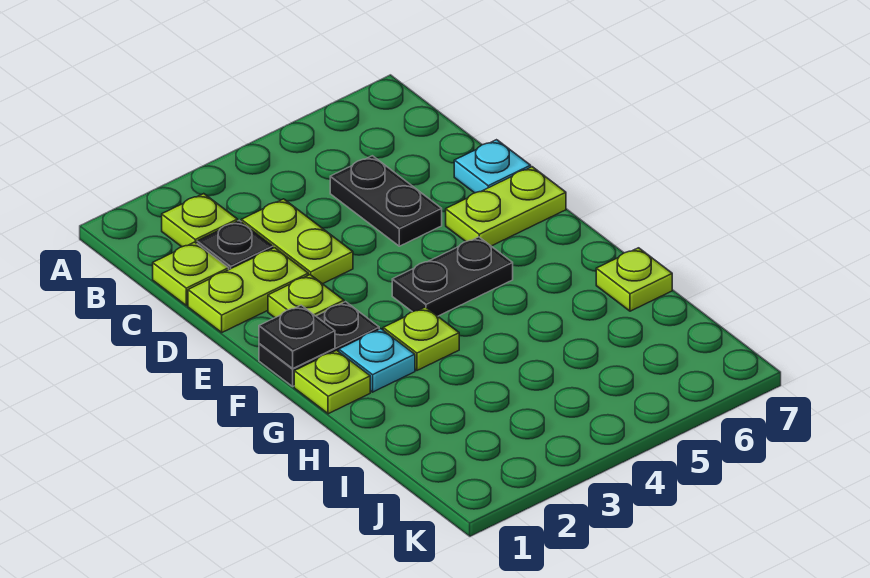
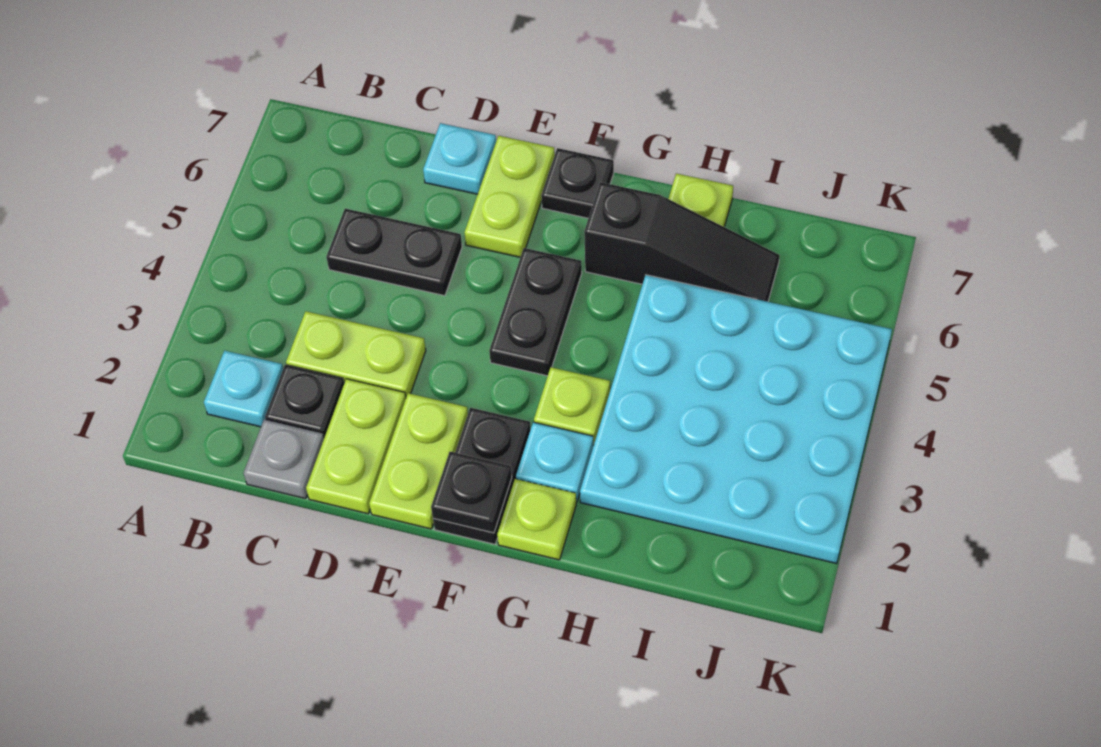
lime plate B2 level 1 -> cyan plate B2 level 1
lime plate C1 level 1 -> grey plate C1 level 1
lime plate E2 level 1 -> lime plate E1:E2 level 1
none -> black plate F7 level 1
none -> black slope G6:I6 level 1 top G
none -> cyan plate H2:K5 level 1

